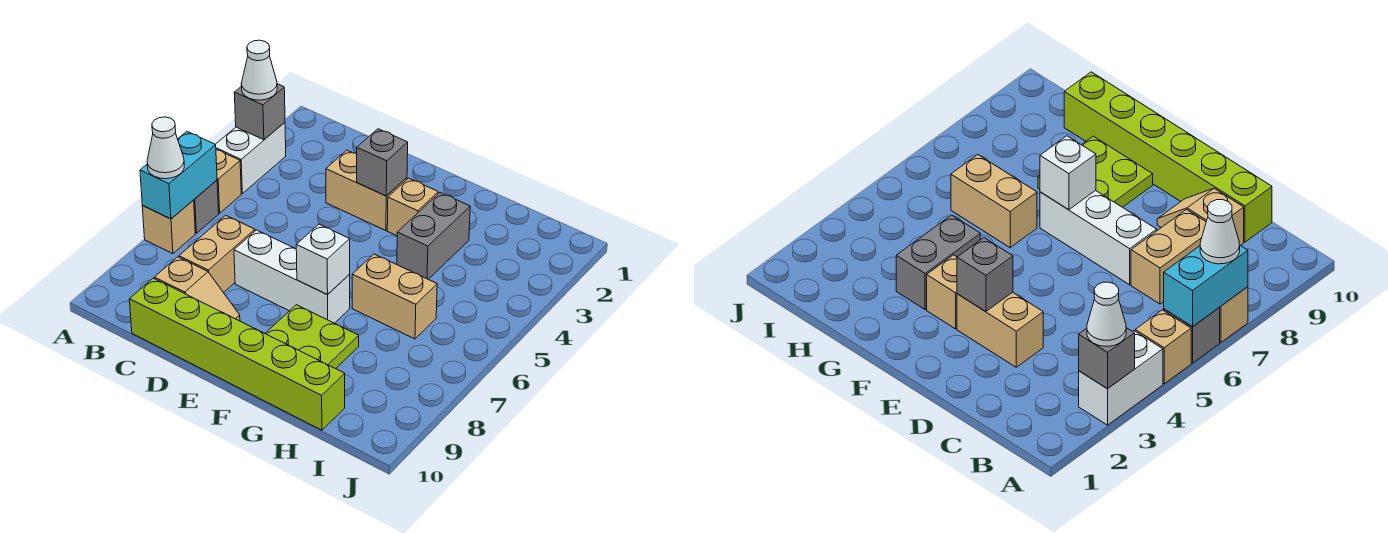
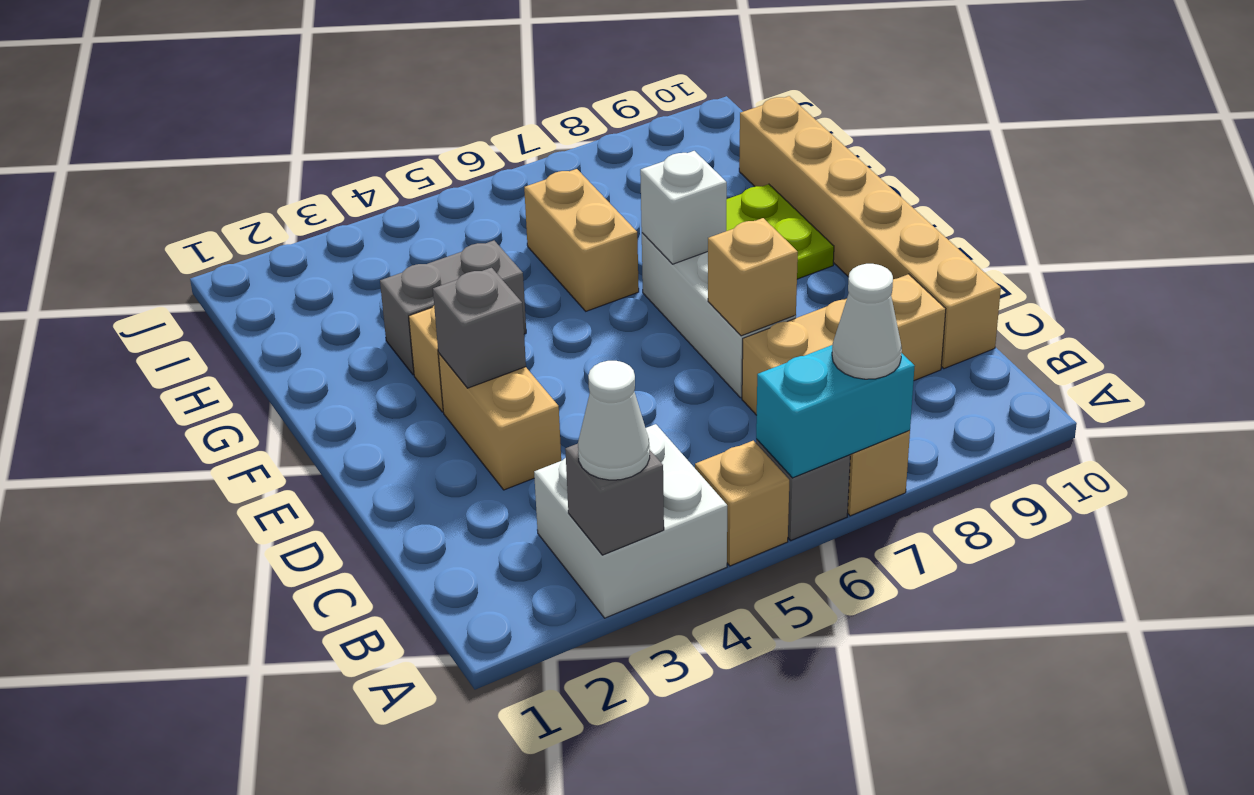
white brick A3:A4 level 1 -> white brick A3:B4 level 1
lime brick C10:H10 level 1 -> tan brick C10:H10 level 1
none -> tan brick D7 level 2

